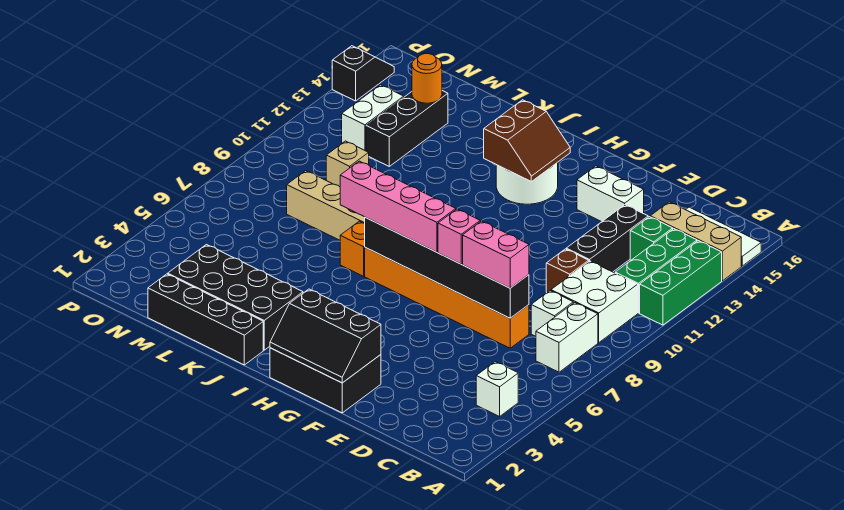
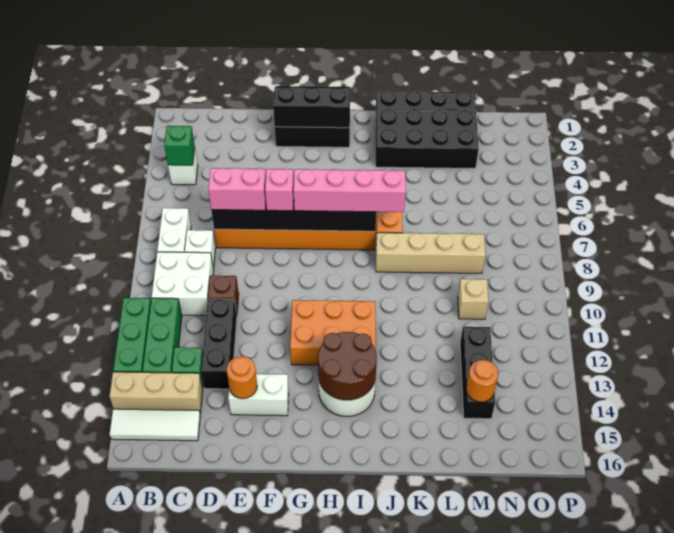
none -> green brick B4 level 2
none -> orange round brick E14 level 2
none -> orange brick G11:I12 level 1
brown slope H13:I14 level 2 top I -> brown round brick H13:I14 level 2
white brick N12:N13 level 1 -> none
black slope P14:P15 level 1 top 14 -> none

